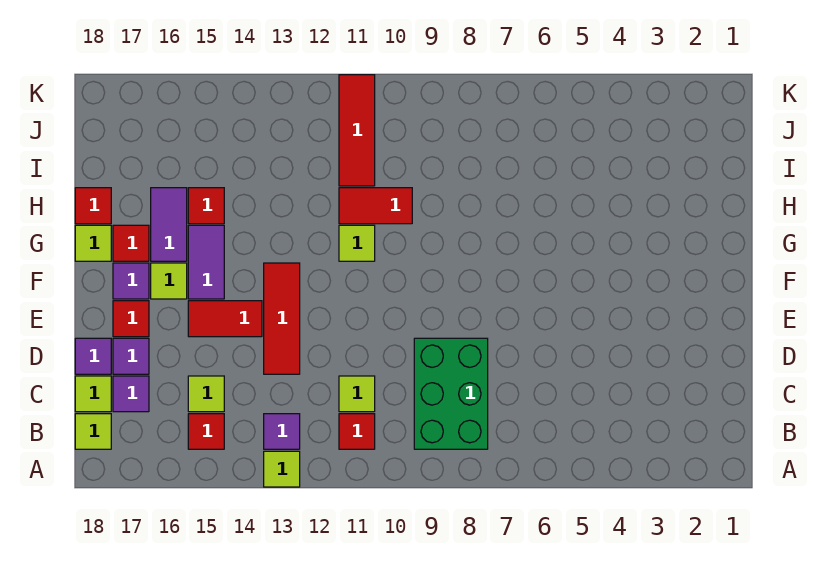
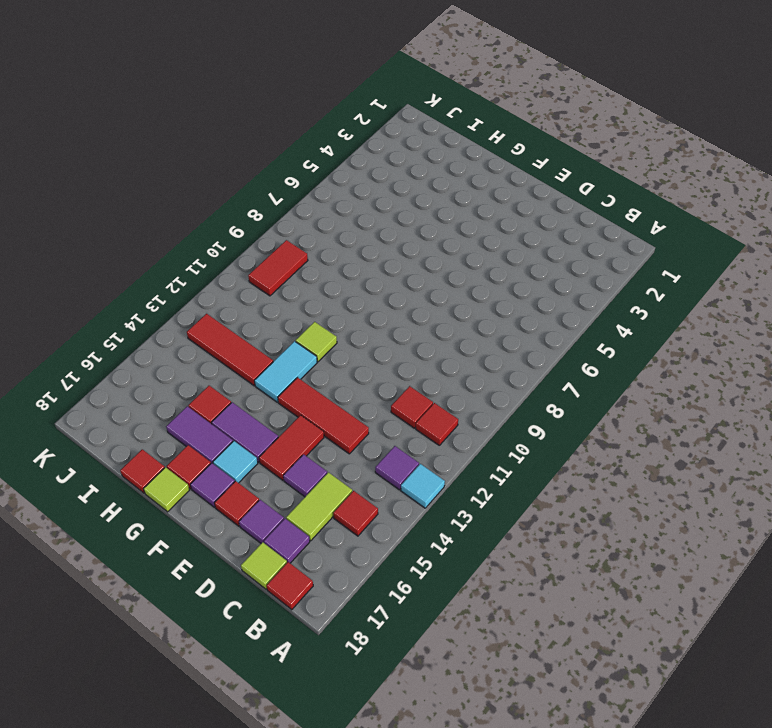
lime tile A13 level 1 -> cyan tile A13 level 1
green brick B8:D9 level 1 -> none
lime tile B18 level 1 -> red tile B18 level 1
lime tile C11 level 1 -> red tile C11 level 1
lime tile C15 level 1 -> lime tile C15:C16 level 1
purple tile D18 level 1 -> purple tile D15 level 1
lime tile F16 level 1 -> cyan tile F16 level 1
none -> cyan tile G12:G13 level 1
red tile H10:H11 level 1 -> red tile J9:J10 level 1
red tile I11:K11 level 1 -> red tile H13:J13 level 1

